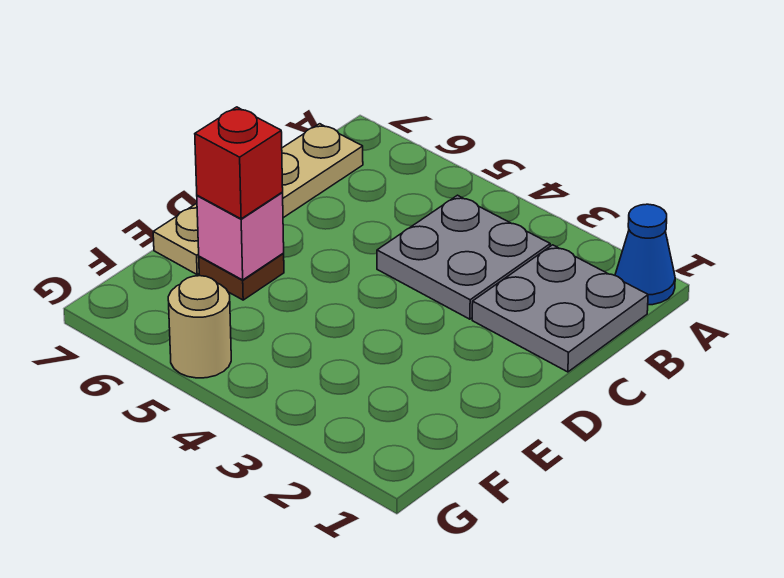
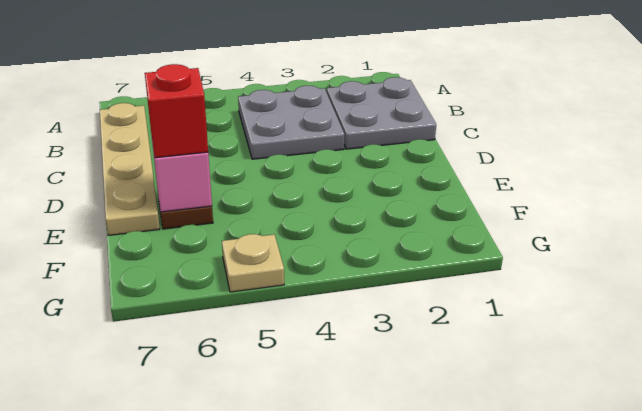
blue cone A1 level 1 -> none
tan round brick G5 level 1 -> tan plate G5 level 1

